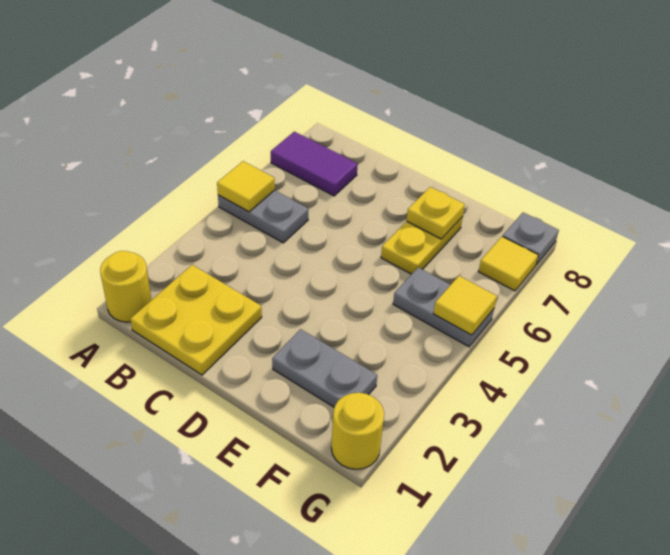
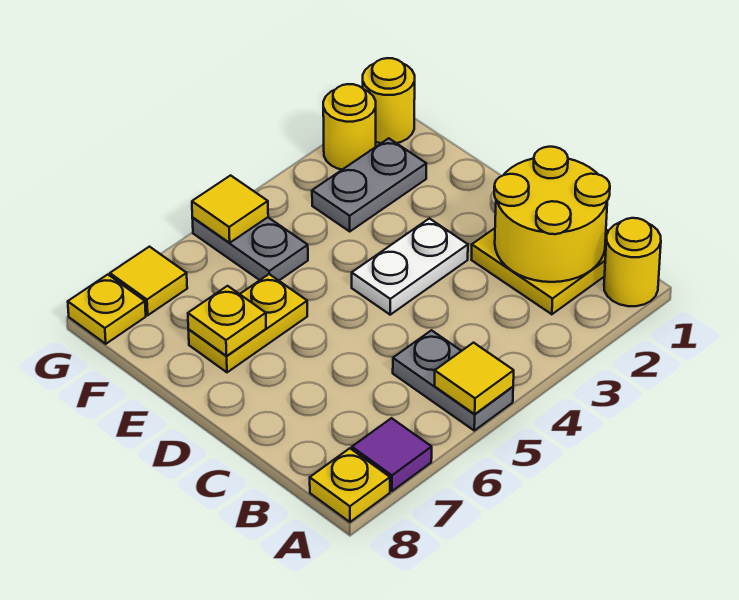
purple tile A7:B7 level 1 -> purple tile A7 level 1
none -> yellow plate A8 level 1
none -> yellow round brick B1:C2 level 2
none -> white plate D3:D4 level 1
grey plate E2:F2 level 1 -> grey plate F2:F3 level 1
none -> yellow round brick G2 level 1
grey plate G8 level 1 -> yellow plate G8 level 1

